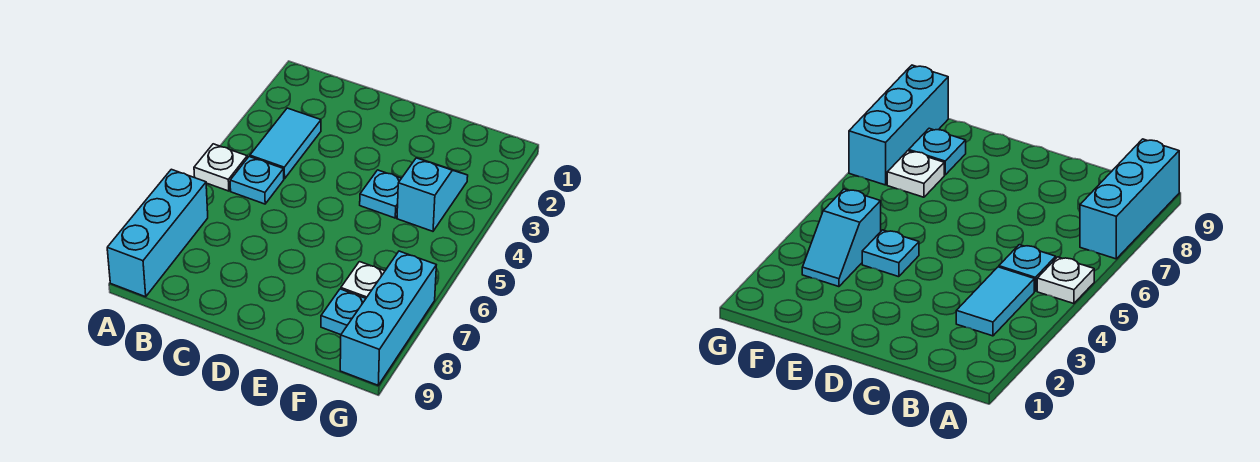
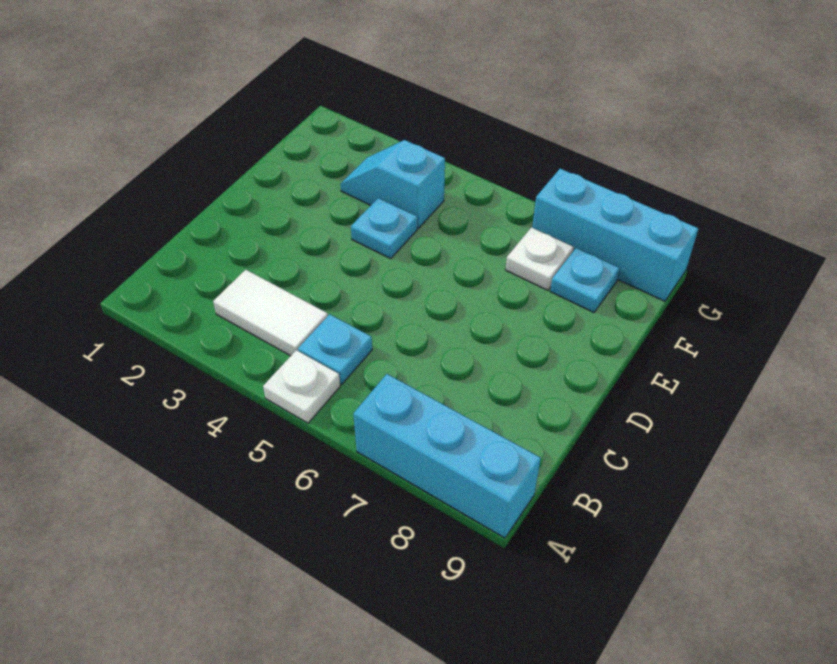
cyan tile B3:B4 level 1 -> white tile B3:B4 level 1

